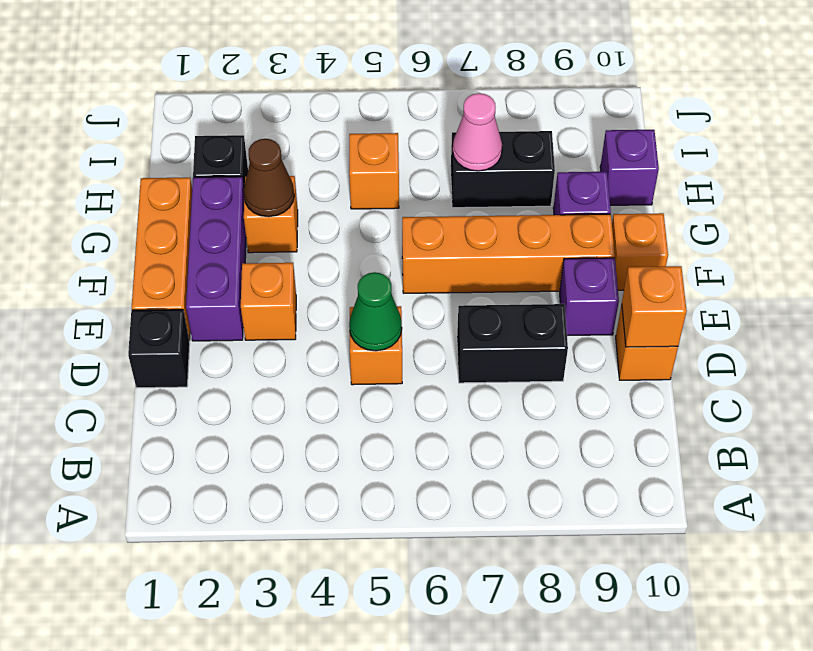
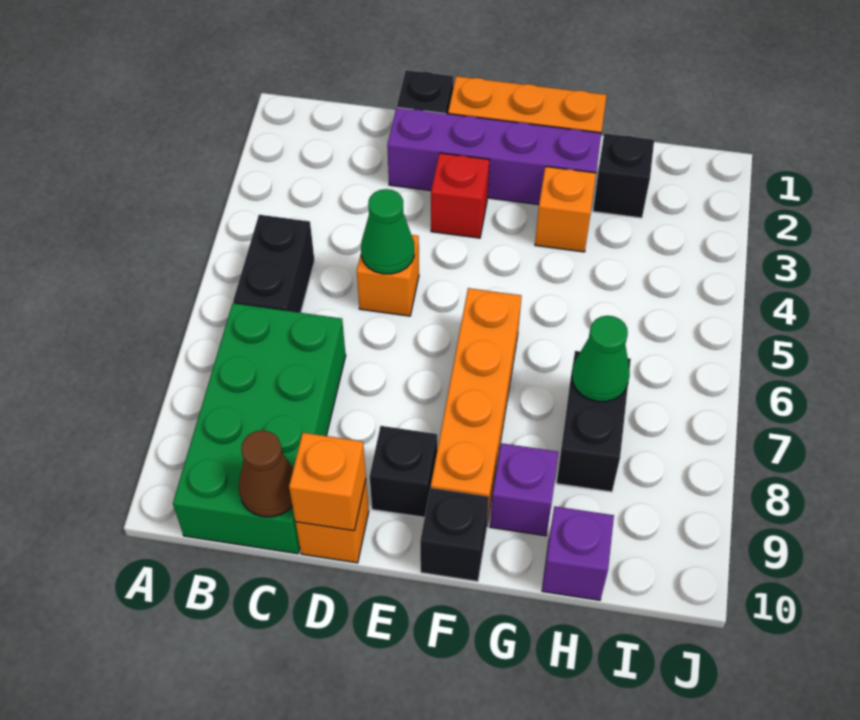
none -> green brick B7:C10 level 1
black brick D7:D8 level 1 -> black brick B5:B6 level 1
purple brick E2:G2 level 1 -> purple brick D2:G2 level 1
orange brick E3 level 1 -> red brick E3 level 1
purple brick E9 level 1 -> black brick E9 level 1
orange brick F10 level 1 -> black brick F10 level 1
brown cone G3 level 2 -> brown cone C10 level 2
orange brick H5 level 1 -> none
pink cone H7 level 2 -> green cone H7 level 2

